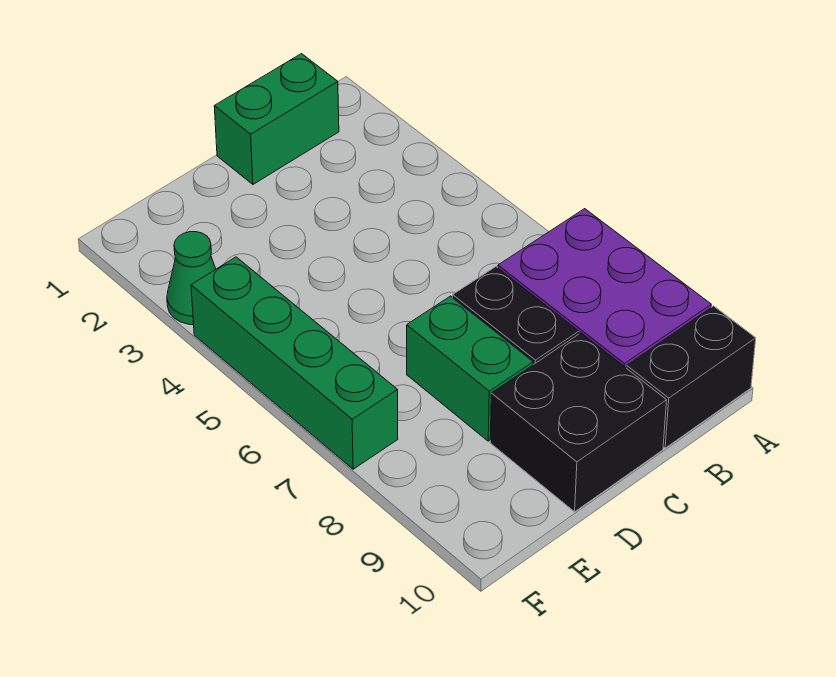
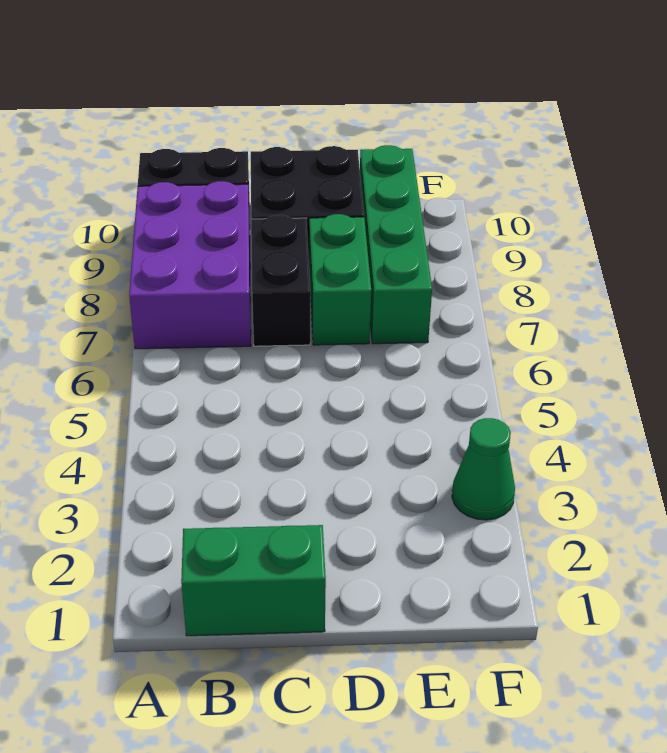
green brick F4:F7 level 1 -> green brick E7:E10 level 1

